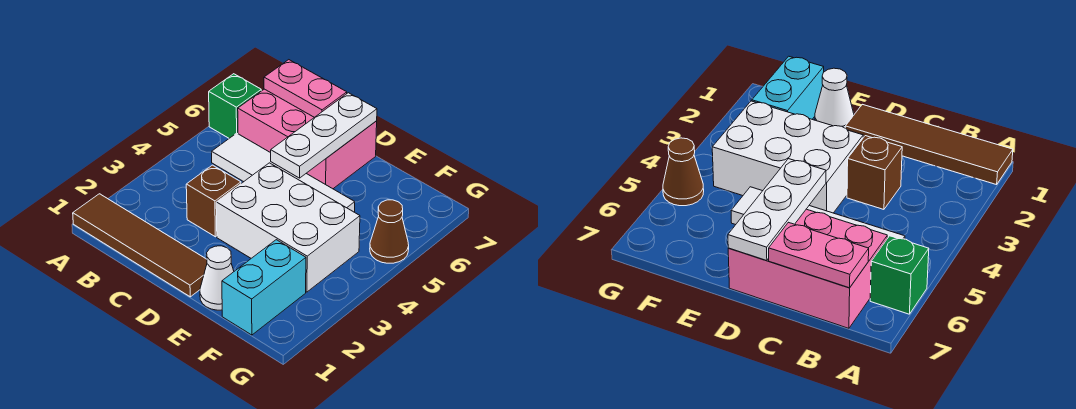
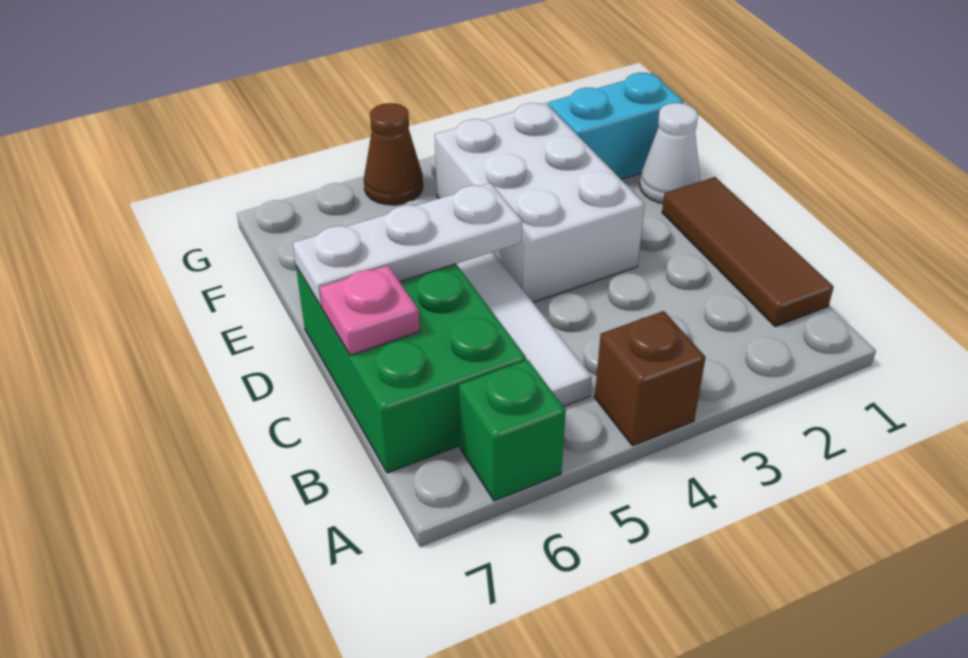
brown tile A1:D1 level 1 -> brown tile B1:D1 level 1
pink brick B6:D7 level 1 -> green brick B6:D7 level 1
pink plate B7:C7 level 2 -> pink plate C7 level 2
brown brick C3 level 1 -> brown brick A4 level 1

